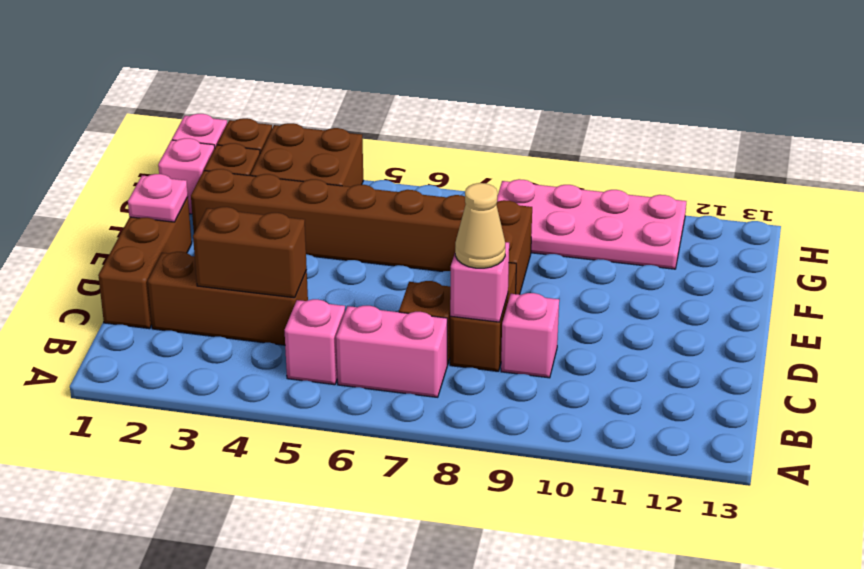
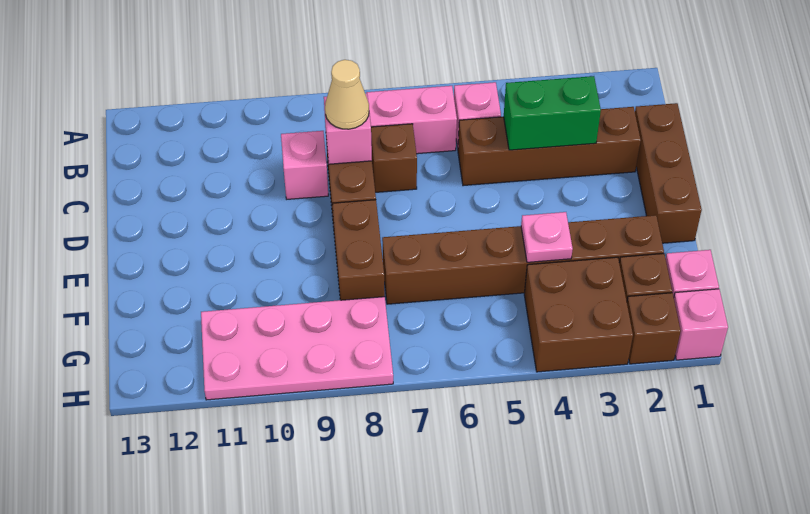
brown brick C2:C4 level 1 -> brown brick C2:C5 level 1
brown brick C3:C4 level 2 -> green brick C3:C4 level 2
pink plate E1 level 2 -> pink plate F4 level 2

